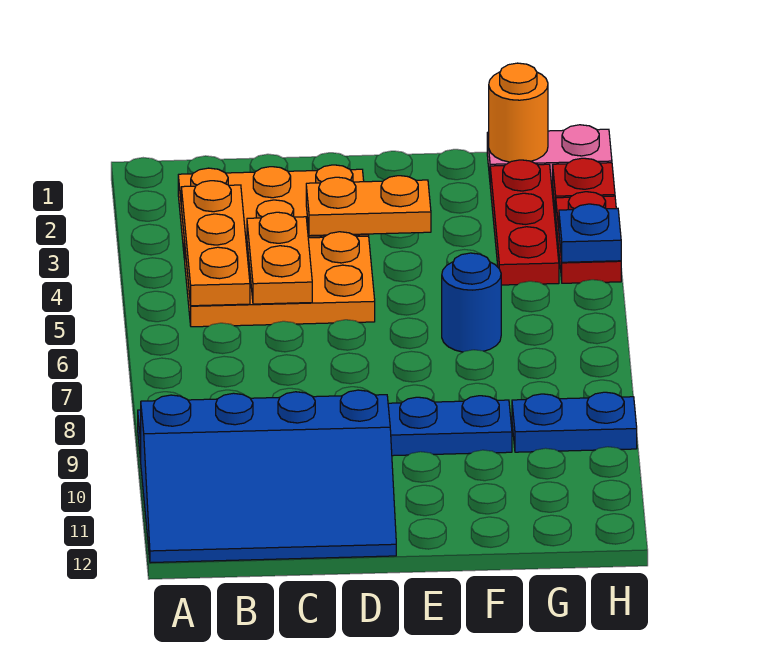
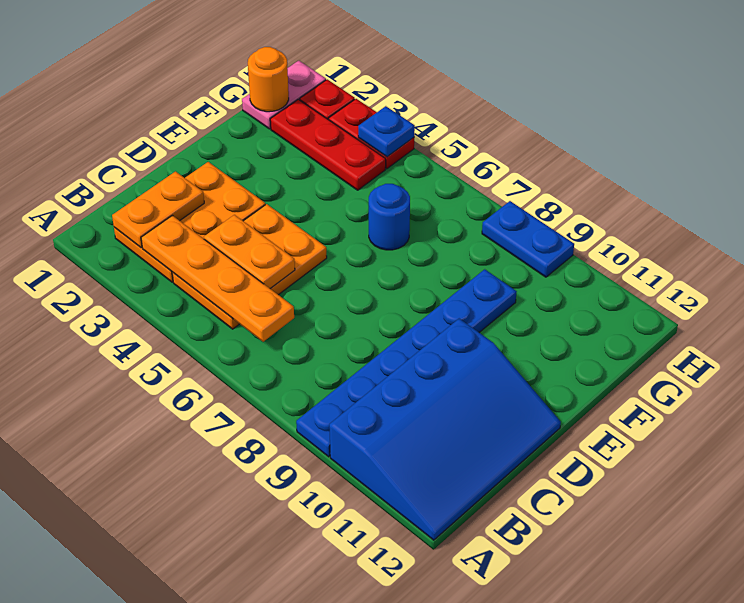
orange plate B3:B5 level 2 -> orange plate B3:B6 level 2
orange plate D3:E3 level 2 -> orange plate B2:C2 level 2
blue plate G9:H9 level 1 -> blue plate H8:H9 level 1

